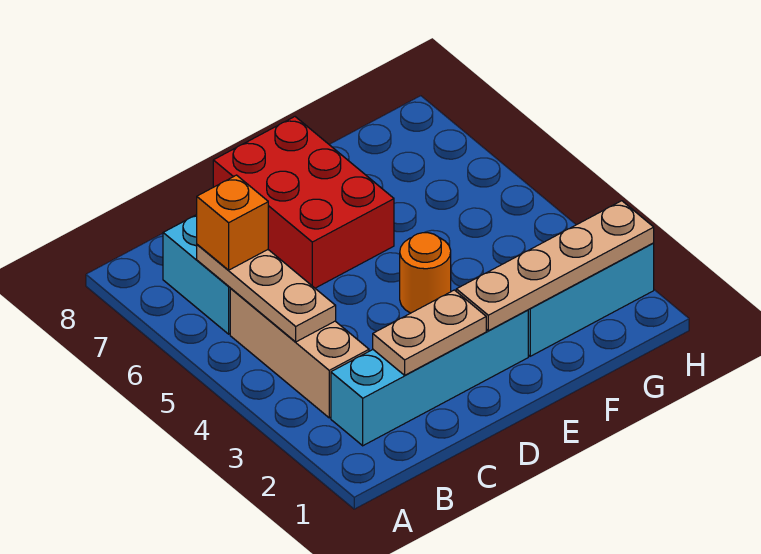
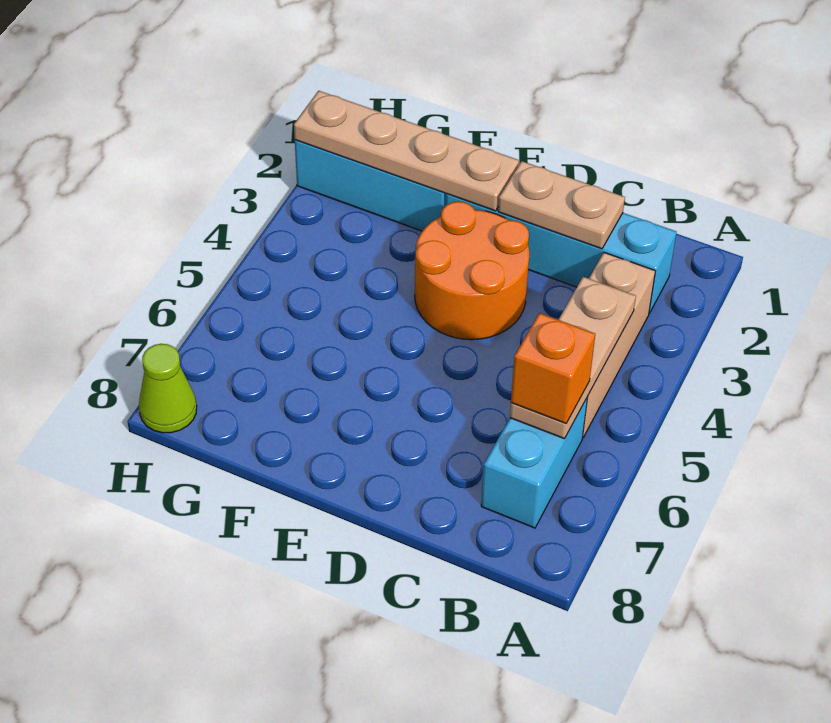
red brick D6:E8 level 1 -> none
orange round brick E4 level 1 -> orange round brick D3:E4 level 1
none -> lime cone H8 level 1

